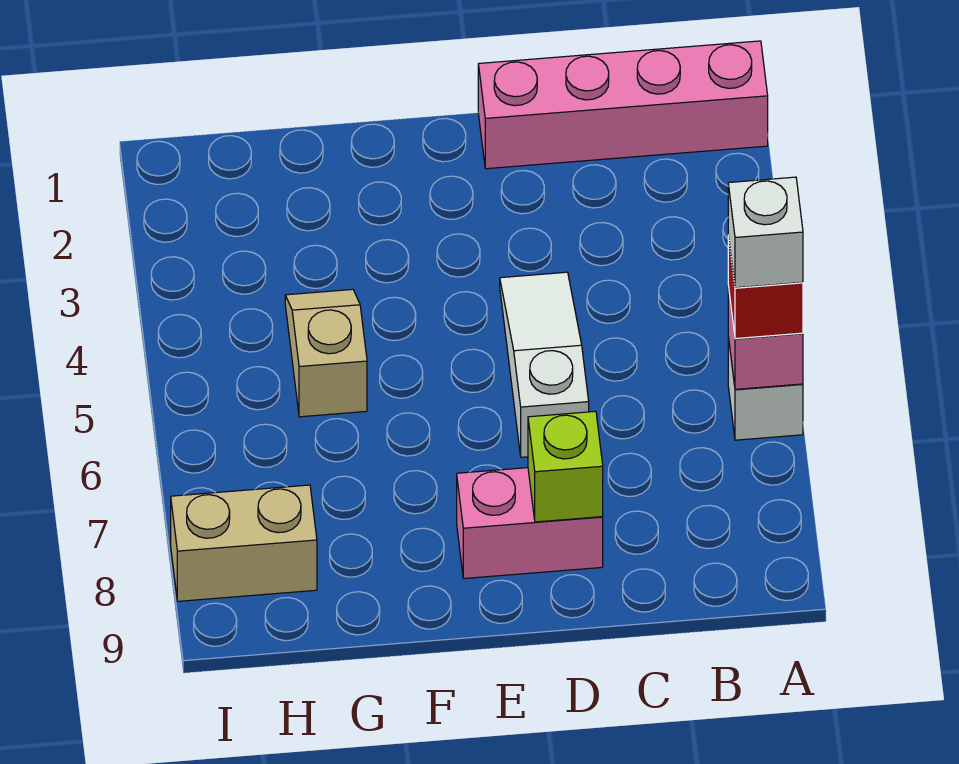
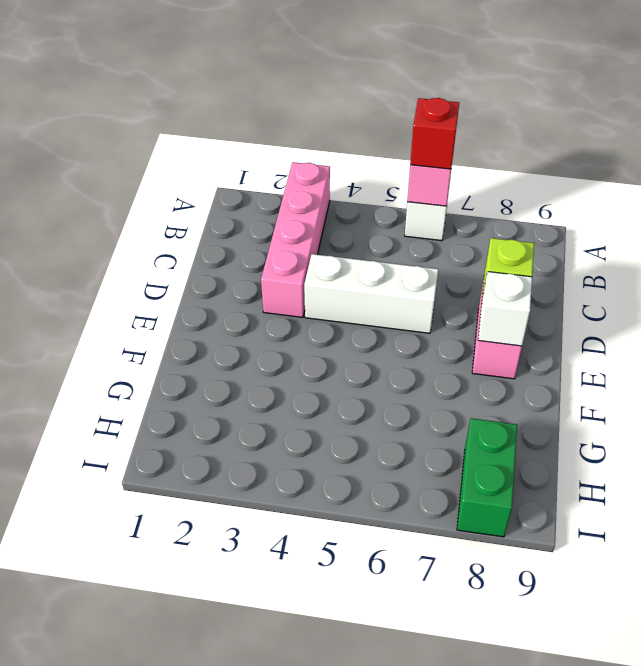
pink brick A1:D1 level 1 -> pink brick A3:D3 level 1
white brick A6 level 4 -> white brick E8 level 2
white slope D4:D6 level 1 top 6 -> white brick D4:D6 level 1
tan slope G4:G5 level 1 top 5 -> none
tan brick H8:I8 level 1 -> green brick H8:I8 level 1

